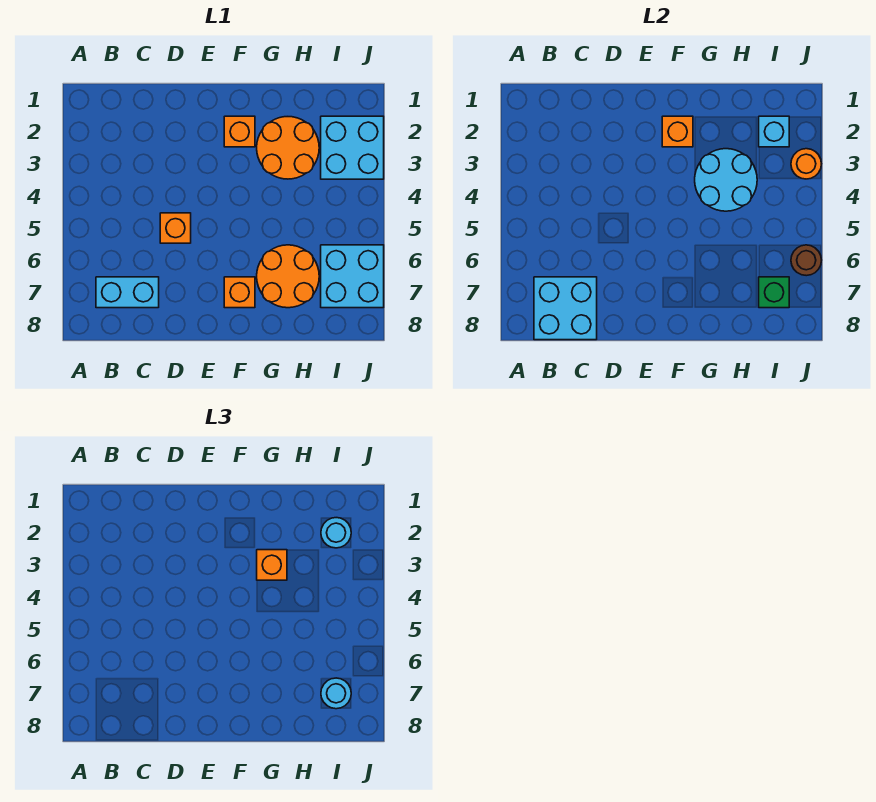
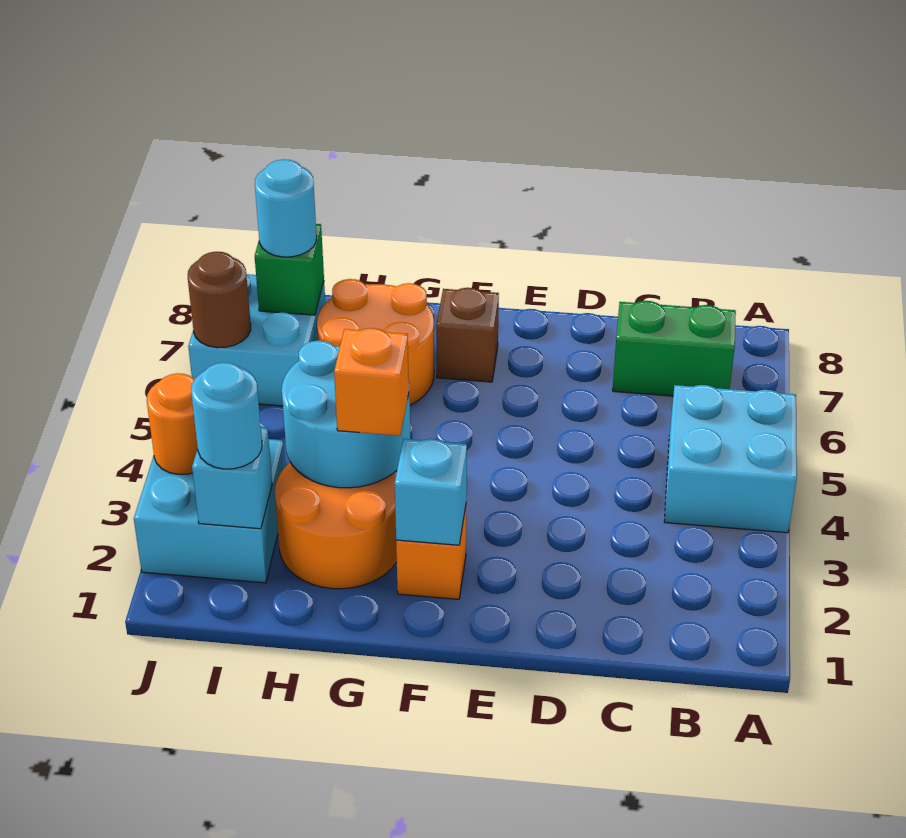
cyan brick B7:C7 level 1 -> green brick B7:C7 level 1
cyan brick B7:C8 level 2 -> cyan brick A4:B5 level 1
orange brick D5 level 1 -> none
orange brick F2 level 2 -> cyan brick F2 level 2
orange brick F7 level 1 -> brown brick F7 level 1

